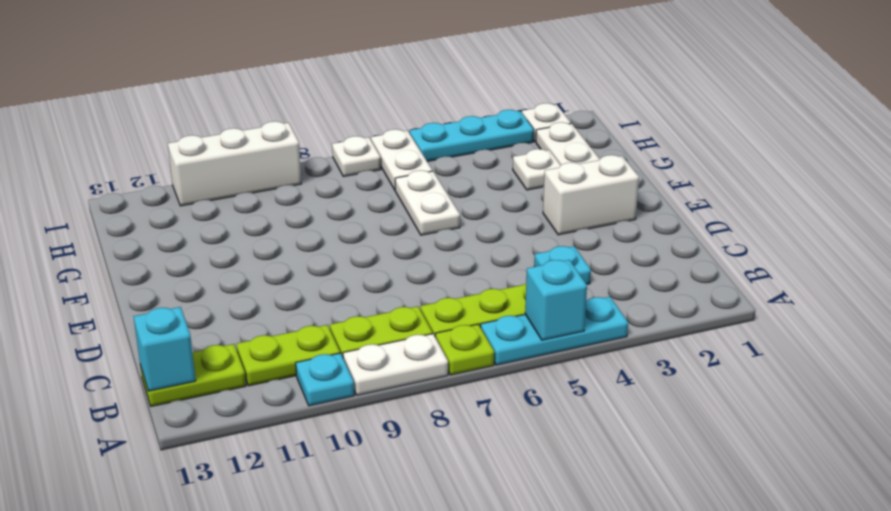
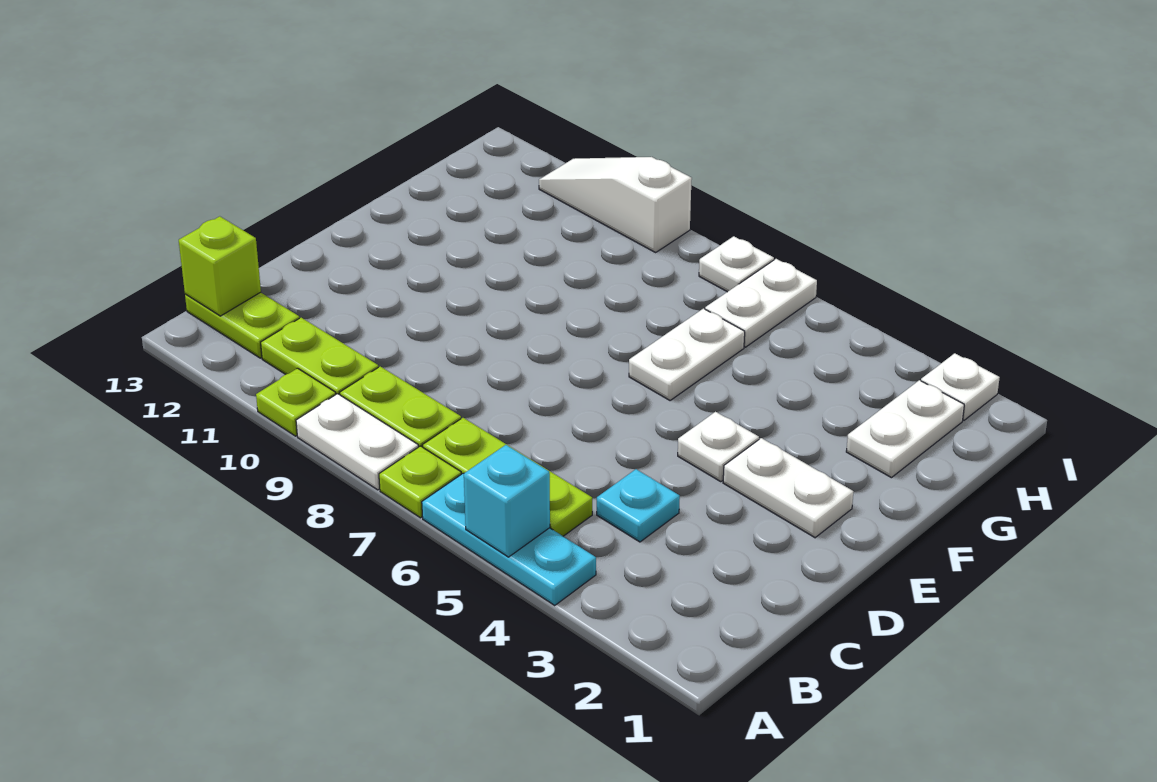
cyan plate A10 level 1 -> lime plate A10 level 1
cyan brick B13 level 2 -> lime brick B13 level 2
white brick E2:E3 level 1 -> white plate E2:E3 level 1
white plate G3 level 1 -> white plate E4 level 1
cyan plate I3:I5 level 1 -> none
white brick I9:I11 level 1 -> white slope I9:I11 level 1 top 9

